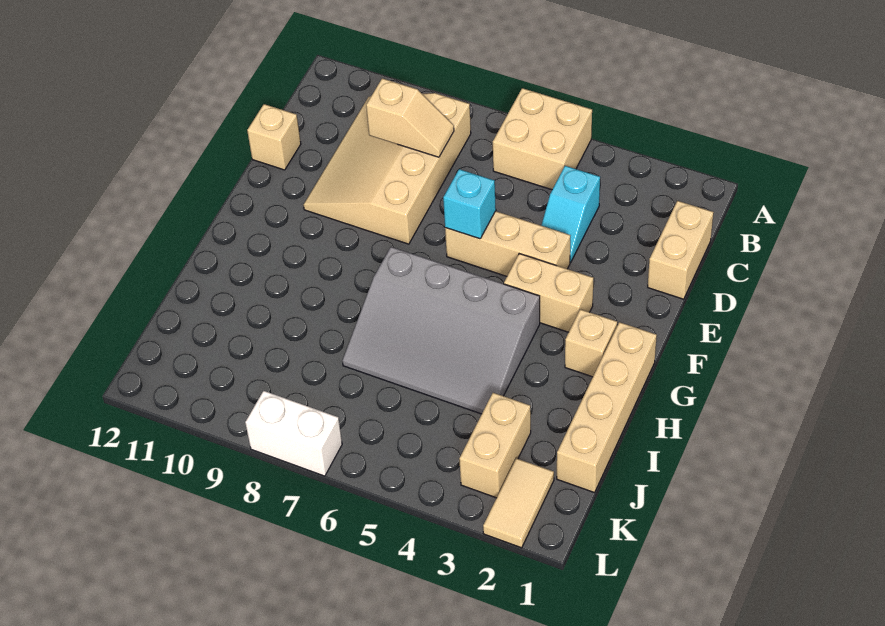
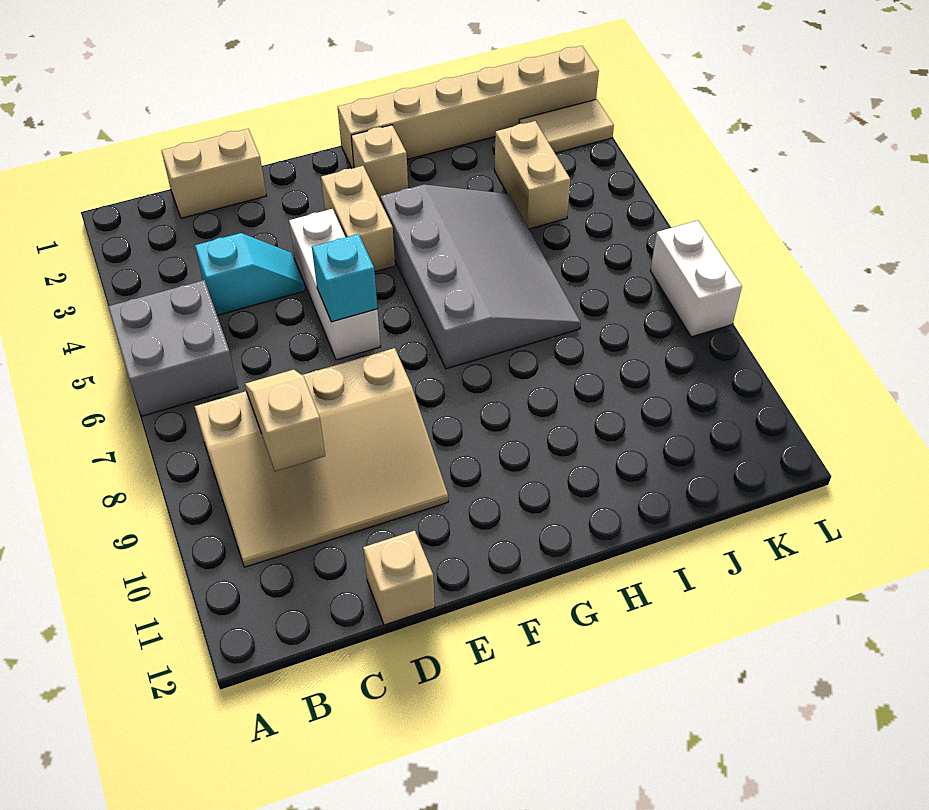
tan brick A5:B6 level 1 -> grey brick A5:B6 level 1
tan brick E4:E6 level 1 -> white brick E4:E6 level 1
tan brick G1:J1 level 1 -> tan brick G1:L1 level 1
tan brick J3:K3 level 1 -> tan brick J3:J4 level 1

